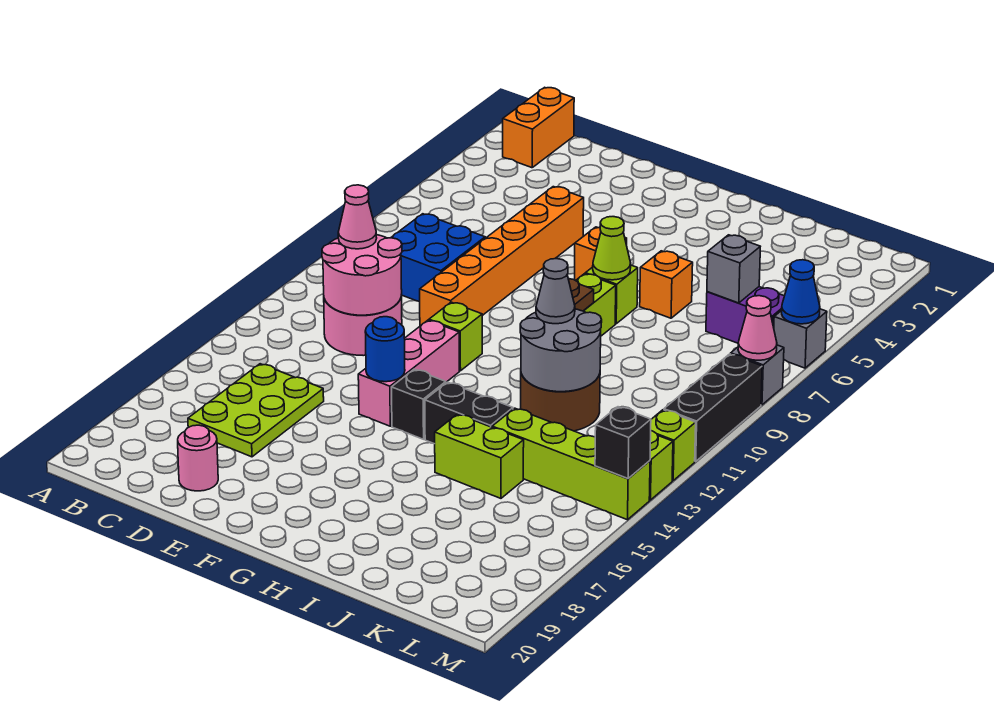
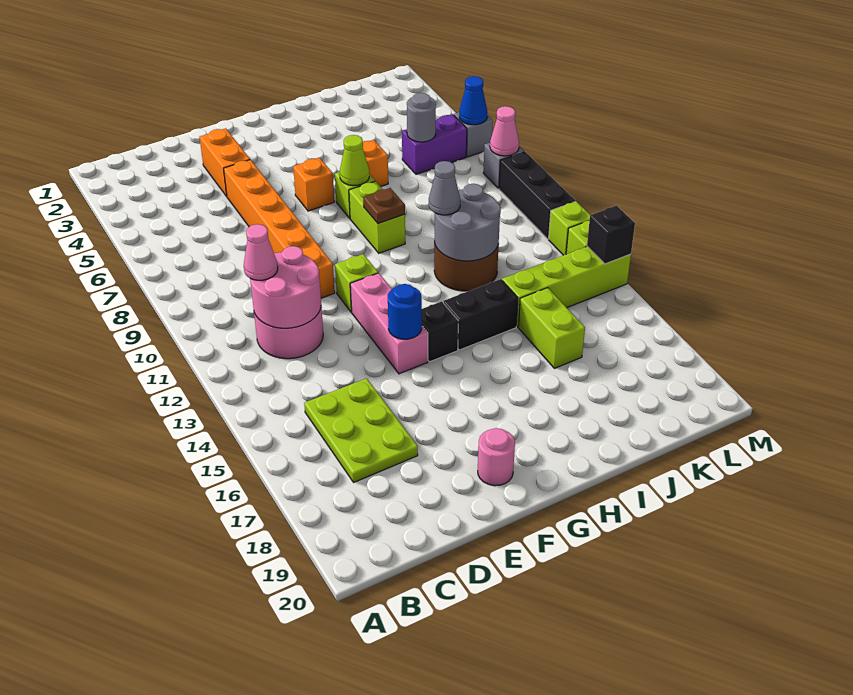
orange brick B1:B2 level 1 -> orange brick E3:E4 level 1
blue brick C8:D9 level 1 -> none
pink round brick D19 level 1 -> pink round brick F19 level 1
lime brick I15:J15 level 1 -> lime brick J15:J16 level 1
grey brick K6 level 2 -> grey round brick K6 level 2

